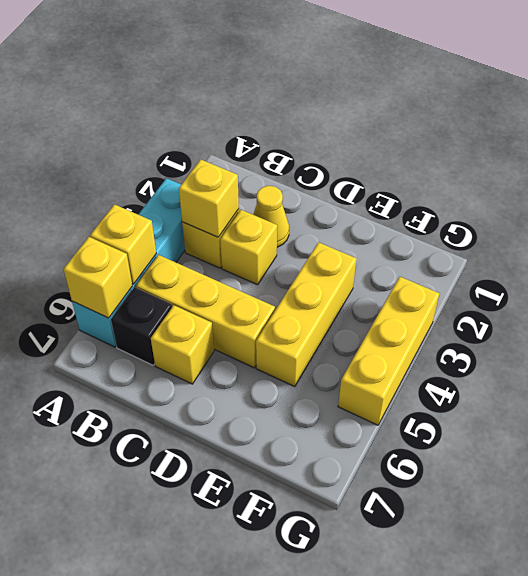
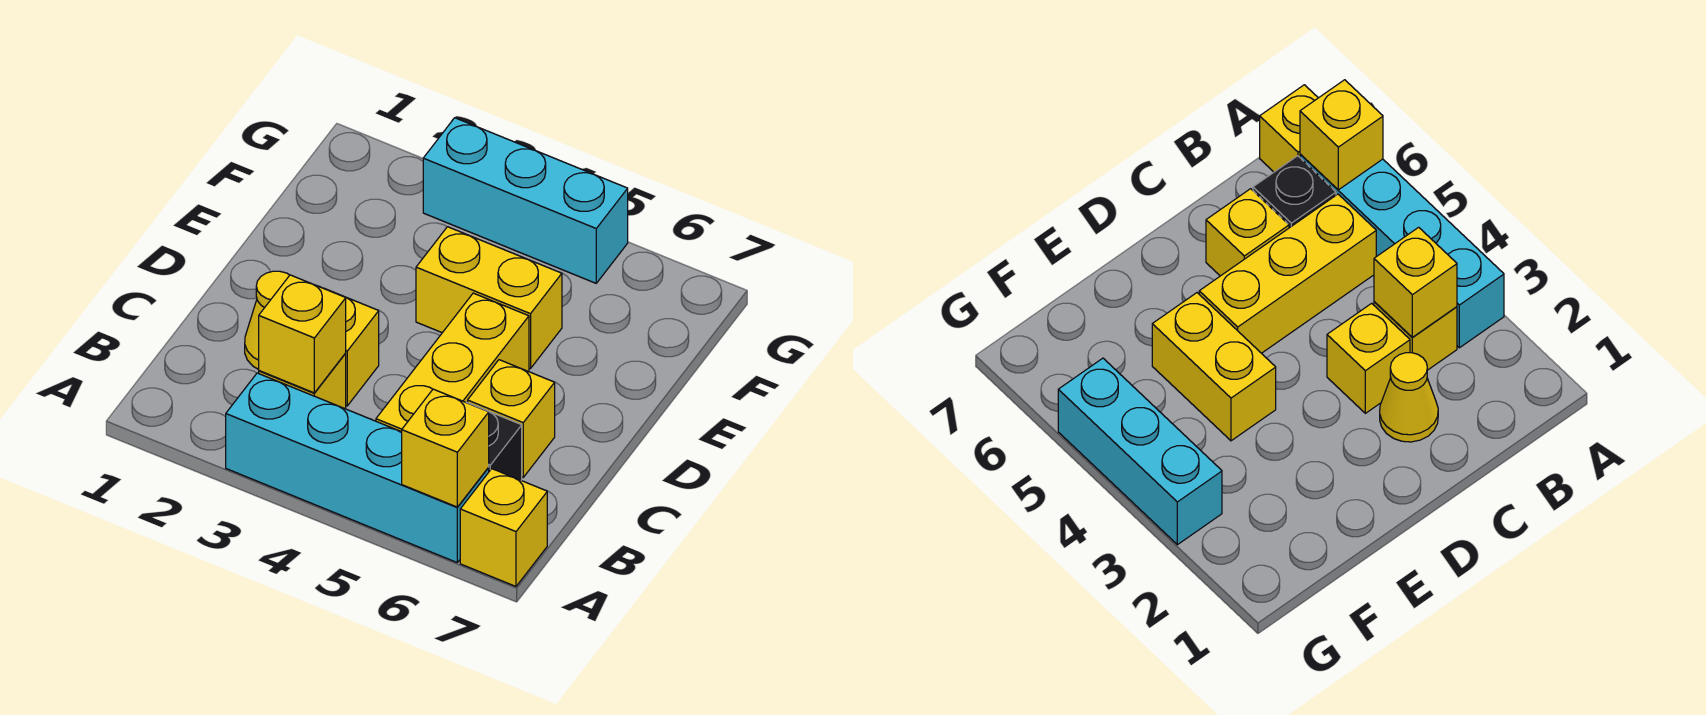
yellow brick A5 level 2 -> yellow brick A7 level 1
yellow brick E3:E5 level 1 -> yellow brick E4:E5 level 1
yellow brick G3:G5 level 1 -> cyan brick G3:G5 level 1

